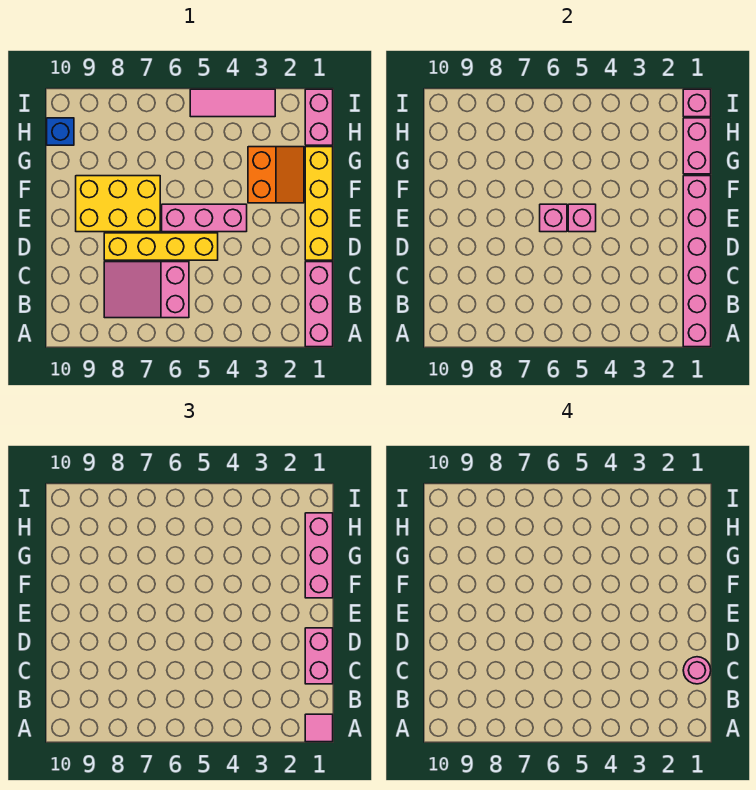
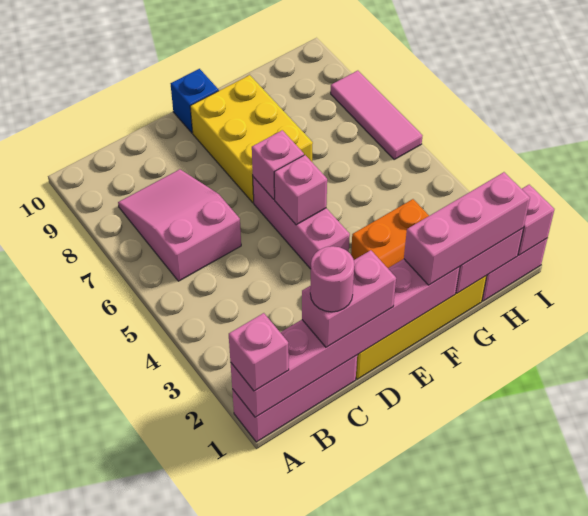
pink tile A1 level 3 -> pink brick A1 level 3
yellow brick D5:D8 level 1 -> none
blue brick H10 level 1 -> blue brick E10 level 1
pink tile I3:I5 level 1 -> pink tile I6:I8 level 1

